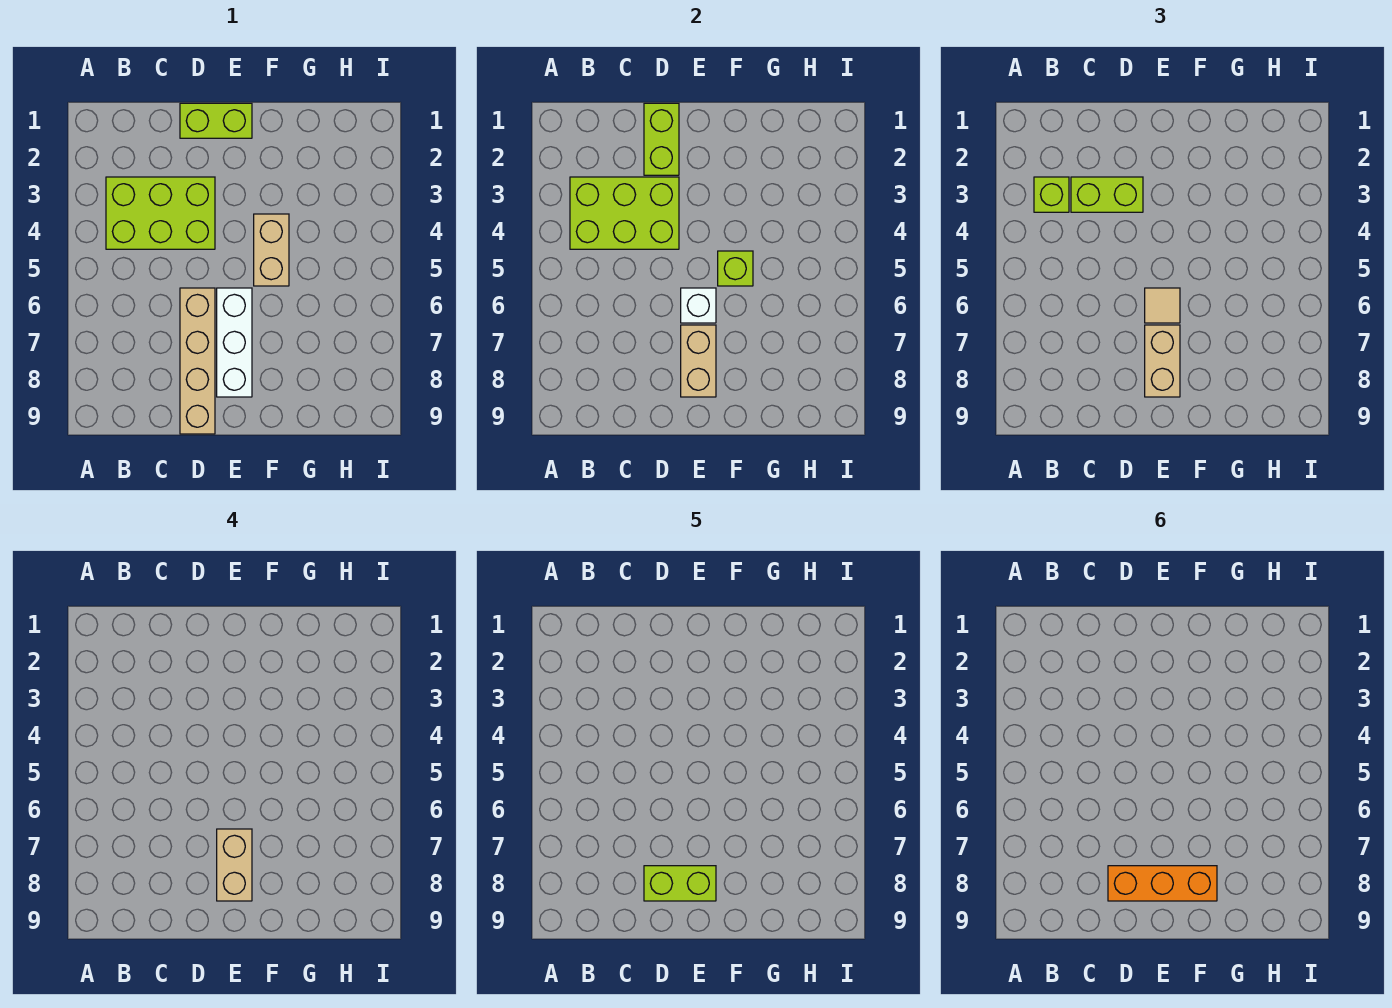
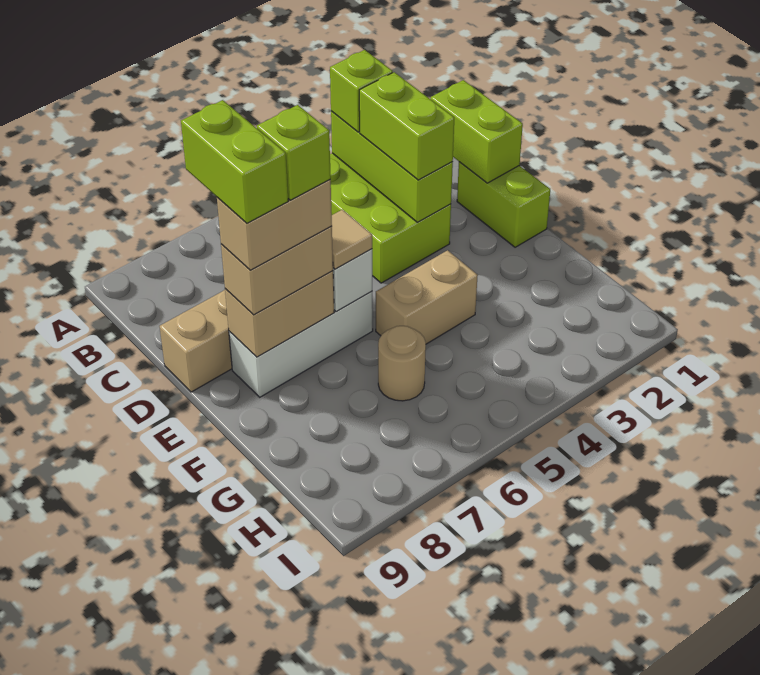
lime brick B3:D4 level 2 -> lime brick B3:D3 level 2
lime brick D1:D2 level 2 -> lime brick C1:D1 level 2
orange brick D8:F8 level 6 -> none
lime brick F5 level 2 -> lime brick E7 level 5
none -> tan round brick G6 level 1

